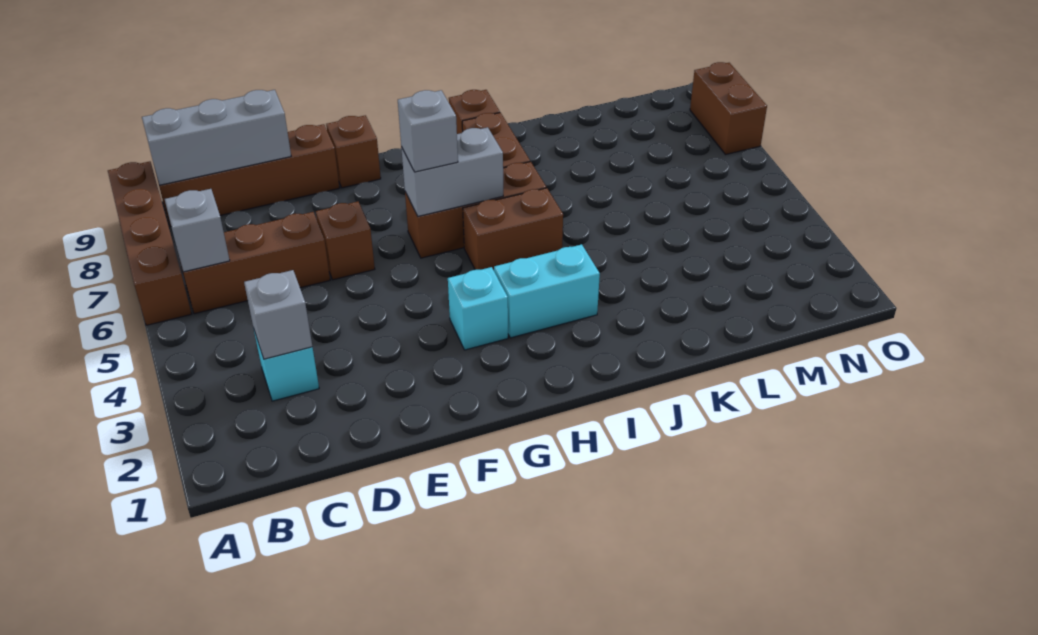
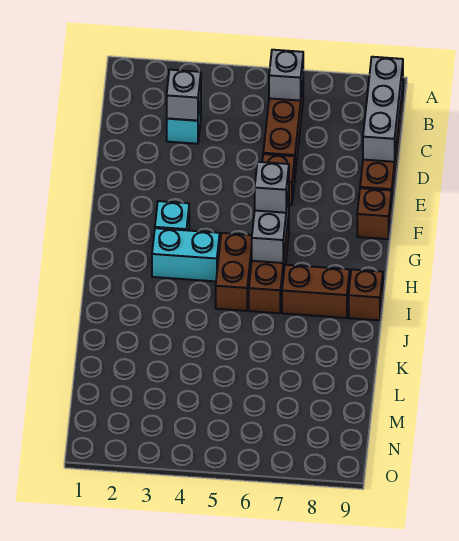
brown brick A6:A9 level 1 -> none
cyan brick H3:I3 level 1 -> cyan brick H3:H4 level 1
brown brick O7:O8 level 1 -> none

